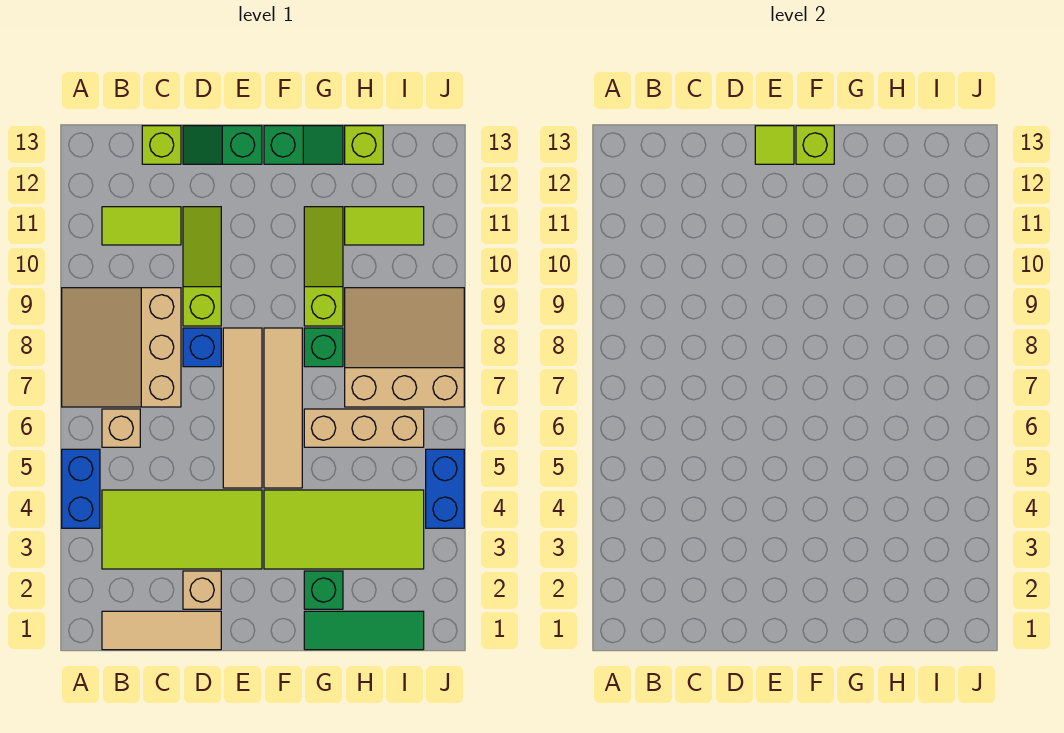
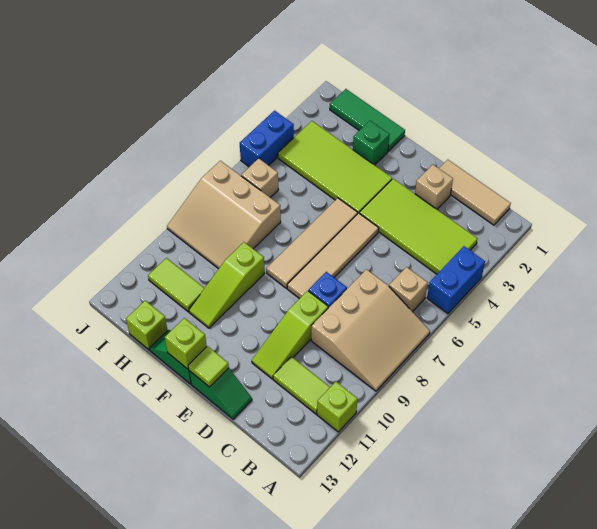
lime brick C13 level 1 -> lime brick A11 level 1
tan brick G6:I6 level 1 -> tan brick I6 level 1
green brick G8 level 1 -> none

